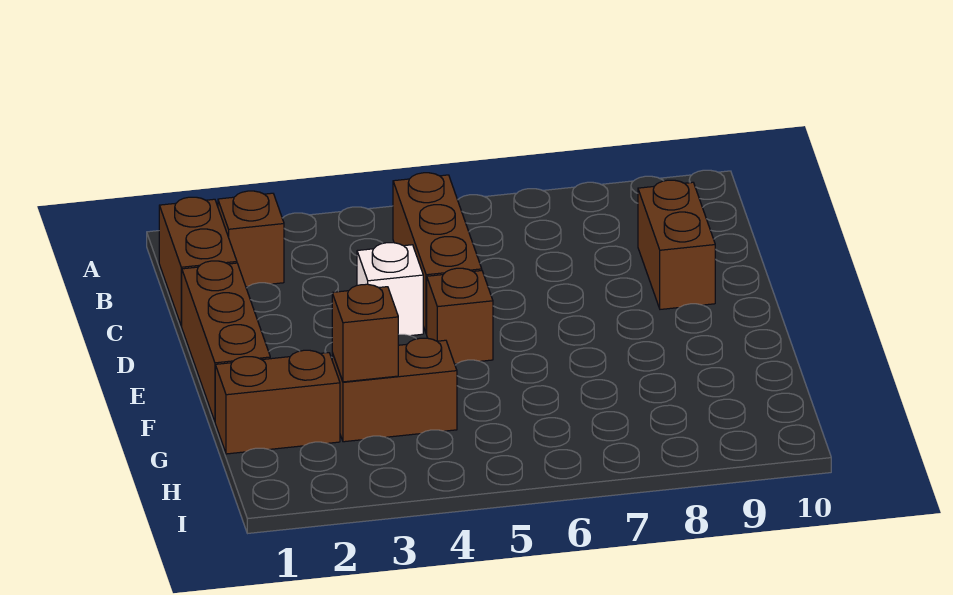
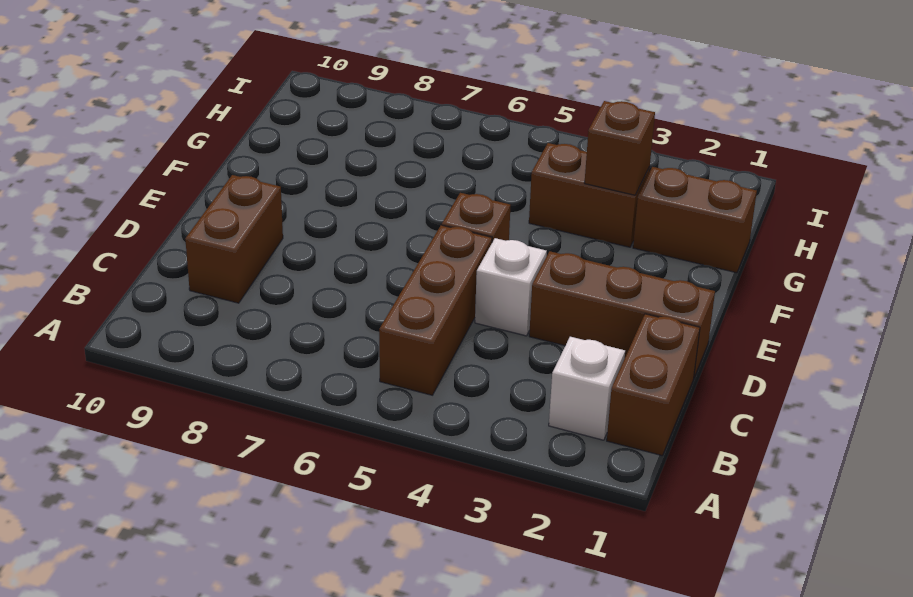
brown brick B2 level 1 -> white brick B2 level 1
brown brick D1:F1 level 1 -> brown brick D1:D3 level 1

